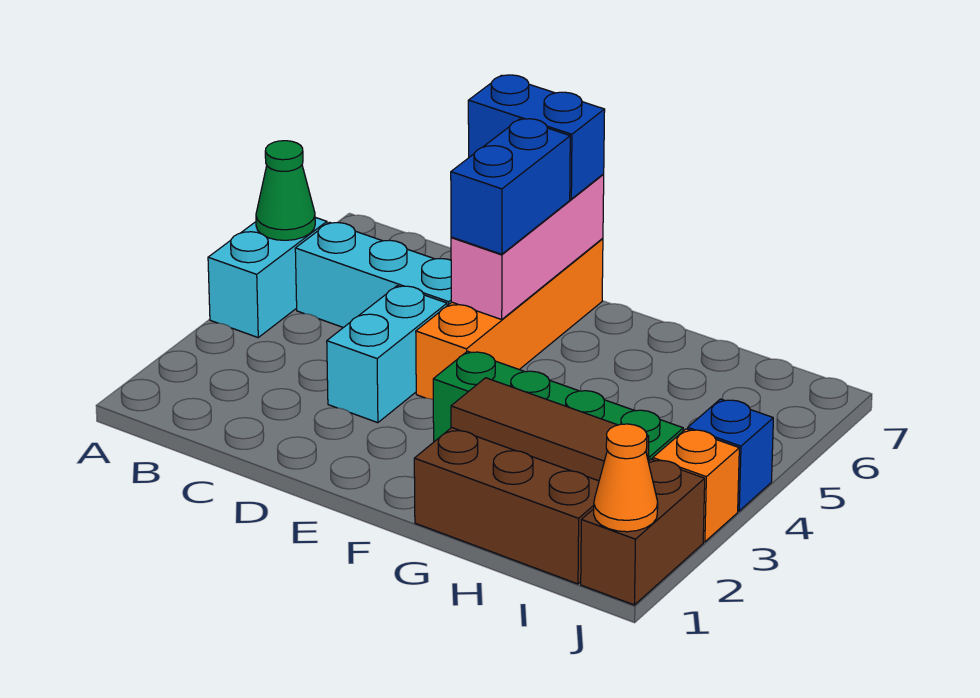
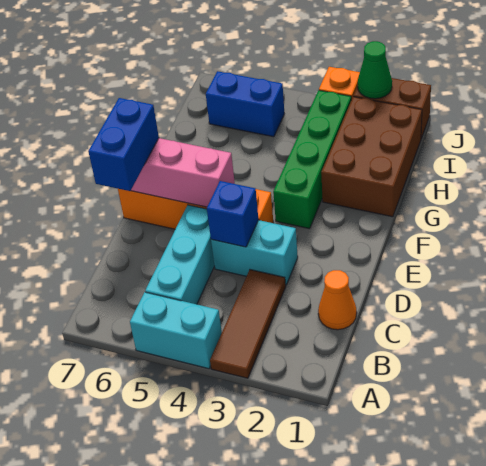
green cone A5 level 2 -> green cone J2 level 2
blue brick E5:E6 level 3 -> blue brick I5:I6 level 1
brown tile G2:I2 level 2 -> brown tile A3:C3 level 1
orange cone J1 level 2 -> orange cone C1 level 1
blue brick J4 level 1 -> blue brick D4 level 2

